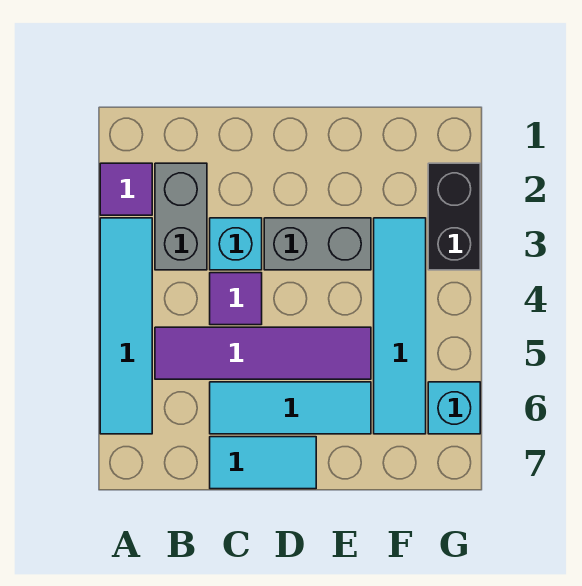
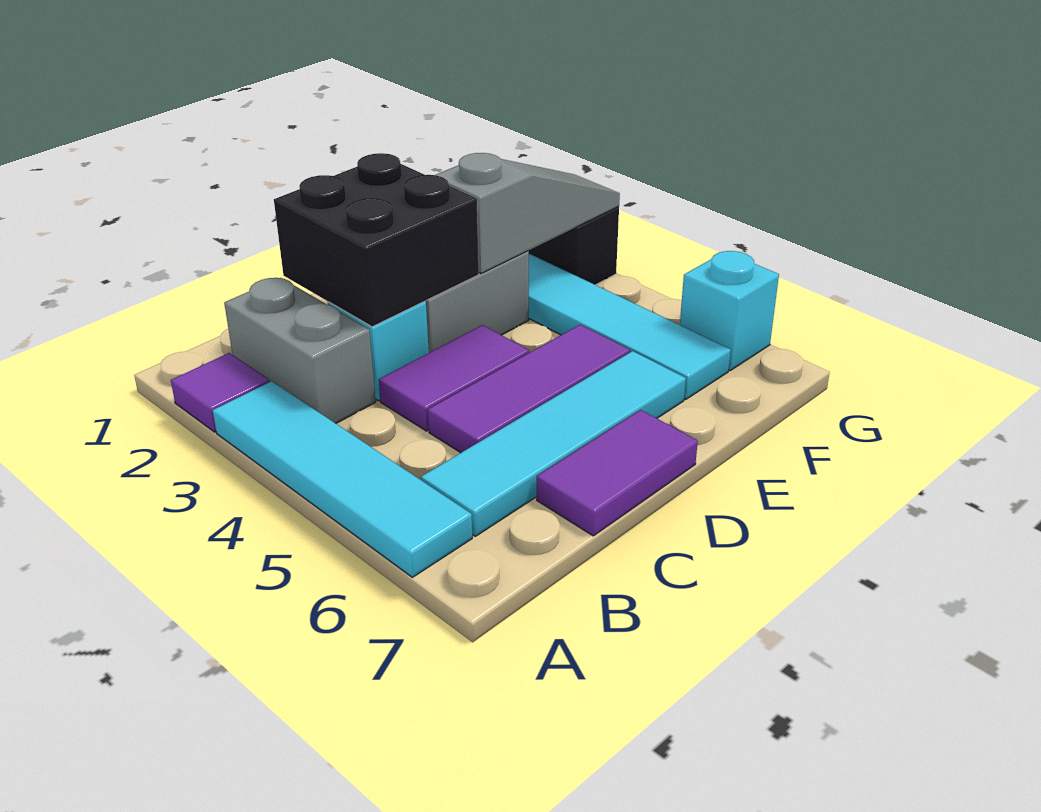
purple tile B5:E5 level 1 -> purple tile C5:E5 level 1
none -> black brick C2:D3 level 2
purple tile C4 level 1 -> purple tile C4:D4 level 1
cyan tile C6:E6 level 1 -> cyan tile B6:E6 level 1
cyan tile C7:D7 level 1 -> purple tile C7:D7 level 1
none -> grey slope E3:G3 level 2 top E

